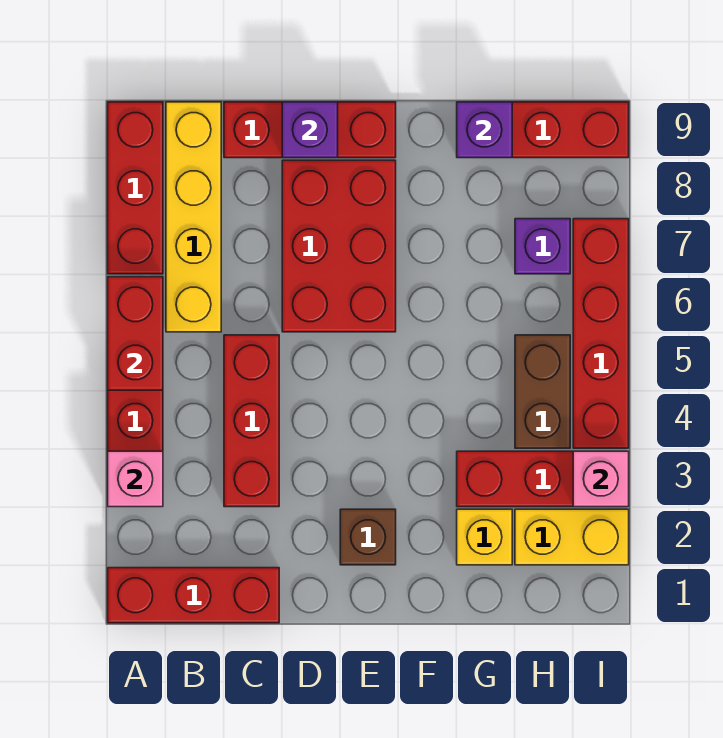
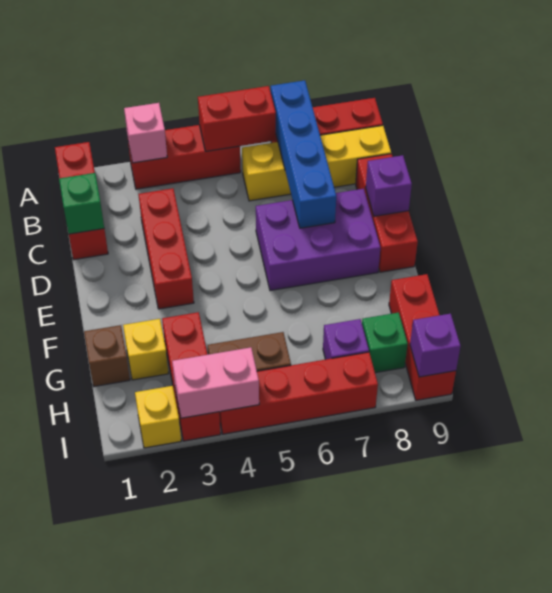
none -> blue brick A7:D7 level 2
none -> green brick C1 level 2
red brick C3:C5 level 1 -> red brick C3:E3 level 1
red brick D6:E8 level 1 -> purple brick D6:E8 level 1
brown brick E2 level 1 -> brown brick G1 level 1
purple brick G9 level 2 -> purple brick I9 level 2
yellow brick H2:I2 level 1 -> yellow brick I2 level 1
none -> green brick H8 level 1
pink brick I3 level 2 -> pink brick I3:I4 level 2

